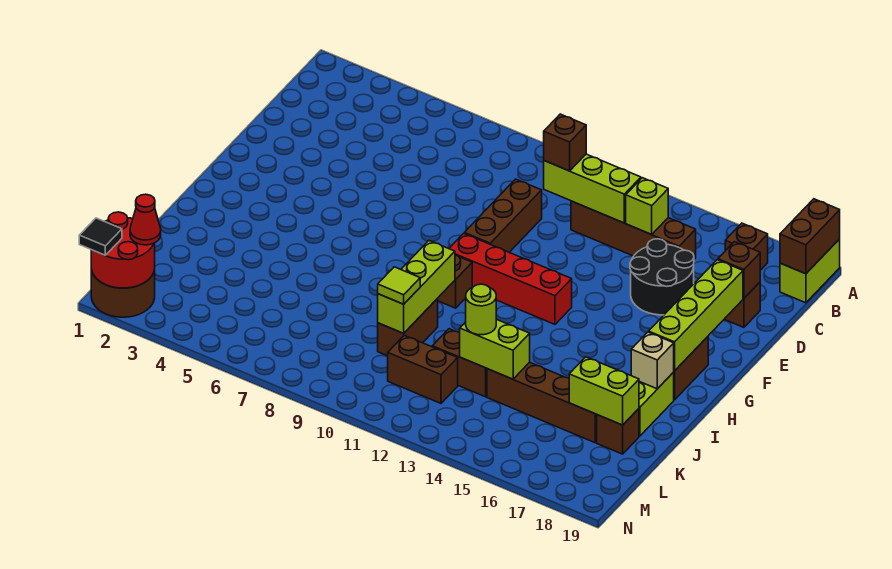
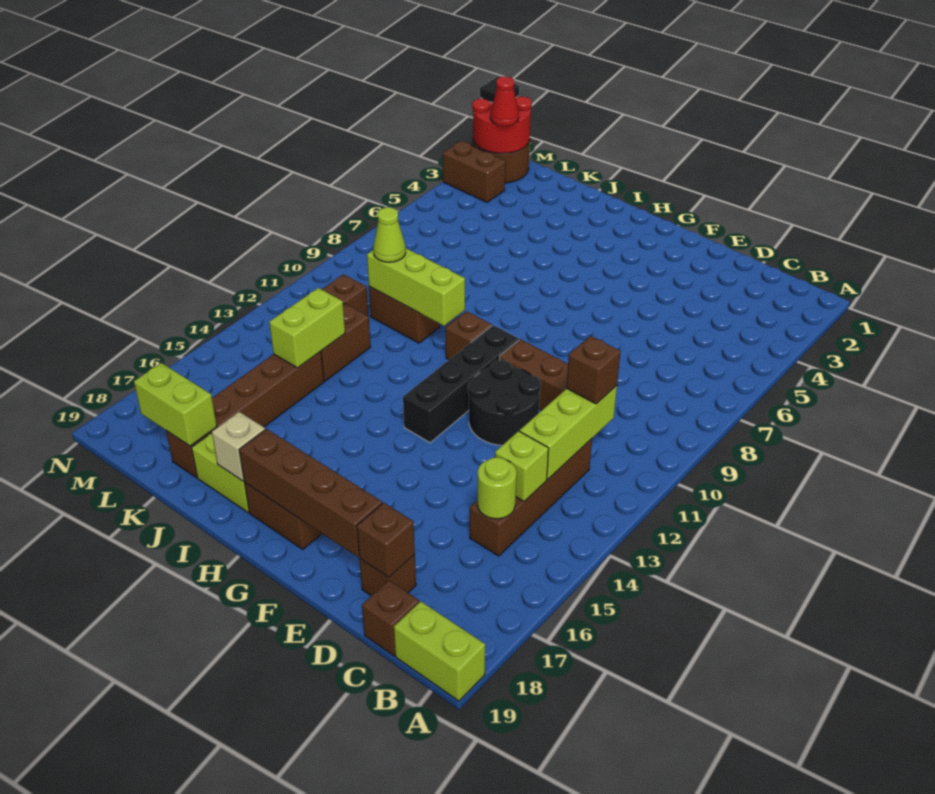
brown brick A19:B19 level 2 -> brown brick M3:N3 level 1
brown brick B17 level 1 -> brown brick C19 level 1
black round brick D15:E16 level 1 -> black round brick E11:F12 level 1
lime brick E18:H18 level 2 -> brown brick E18:H18 level 2
red brick G10:G13 level 1 -> black brick G10:G13 level 1
lime tile K10 level 3 -> lime cone K10 level 3
lime round brick K13 level 3 -> lime round brick C15 level 2
lime brick K17:K18 level 2 -> lime brick K18:L18 level 2

